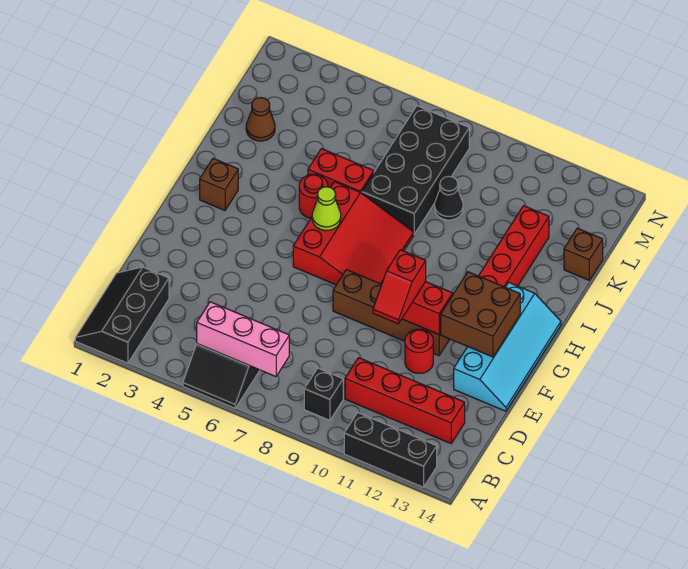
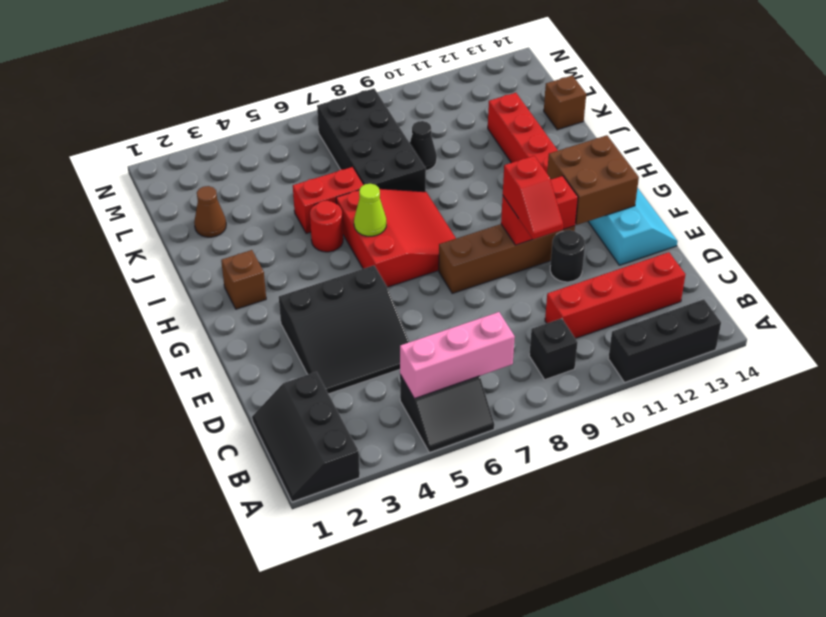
none -> black slope D3:F5 level 1 top F
red round brick E11 level 1 -> black round brick E11 level 1

